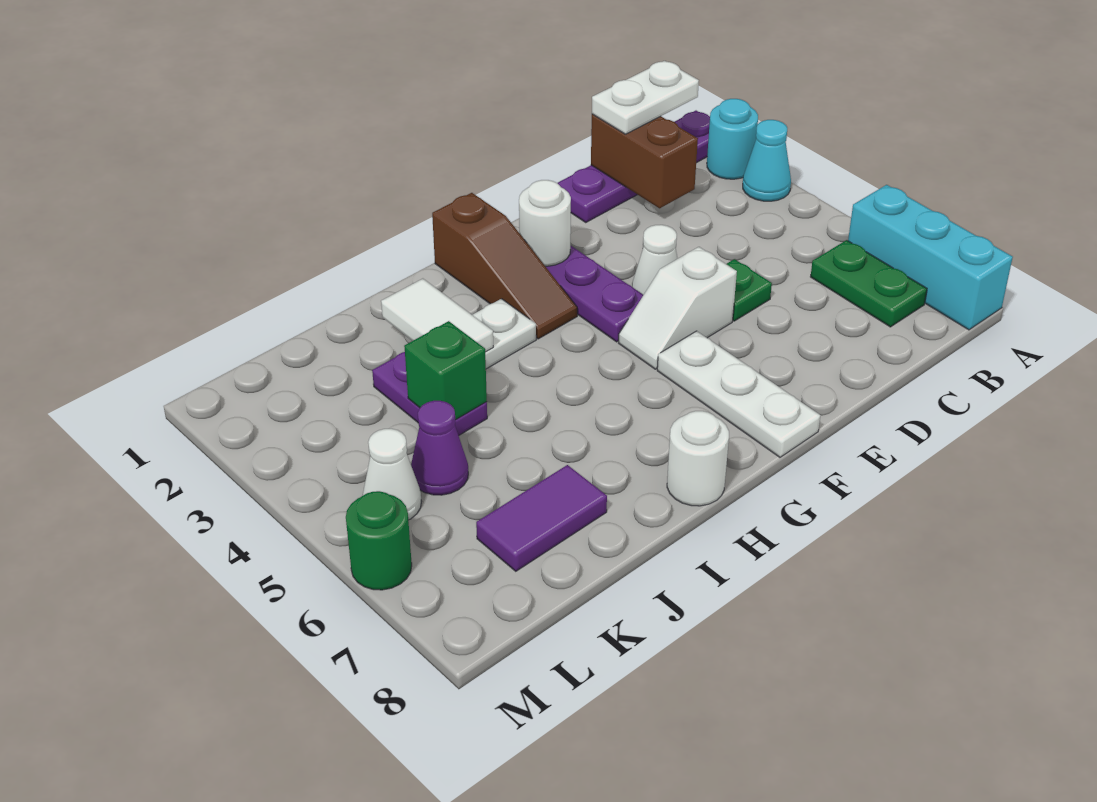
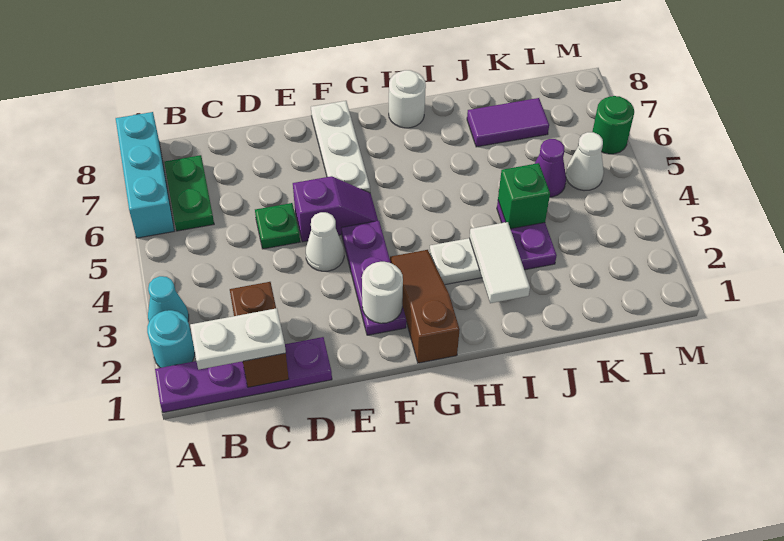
white slope E5:F5 level 1 top E -> purple slope E5:F5 level 1 top E

